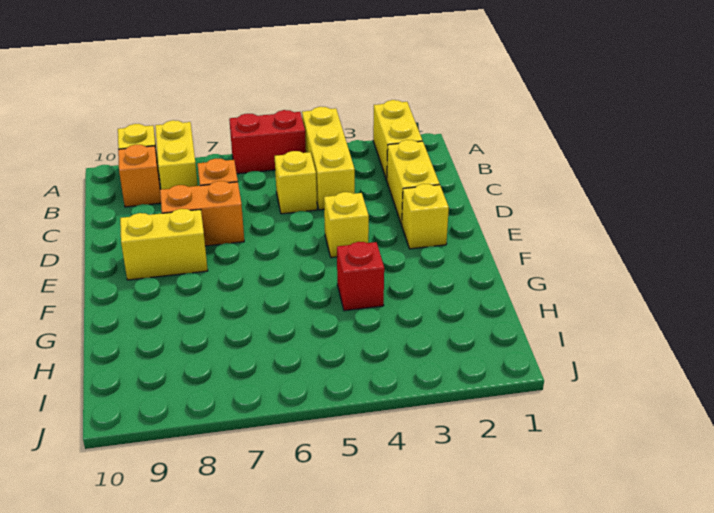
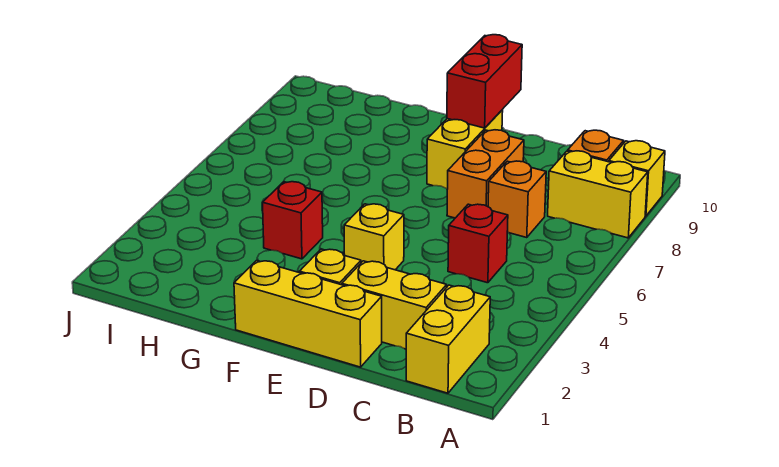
yellow brick A2:B2 level 1 -> yellow brick B1:B2 level 1
yellow brick A4:C4 level 1 -> yellow brick D1:F1 level 1
red brick A5:A6 level 1 -> red brick E9:E10 level 2
yellow brick C5 level 1 -> red brick C5 level 1

